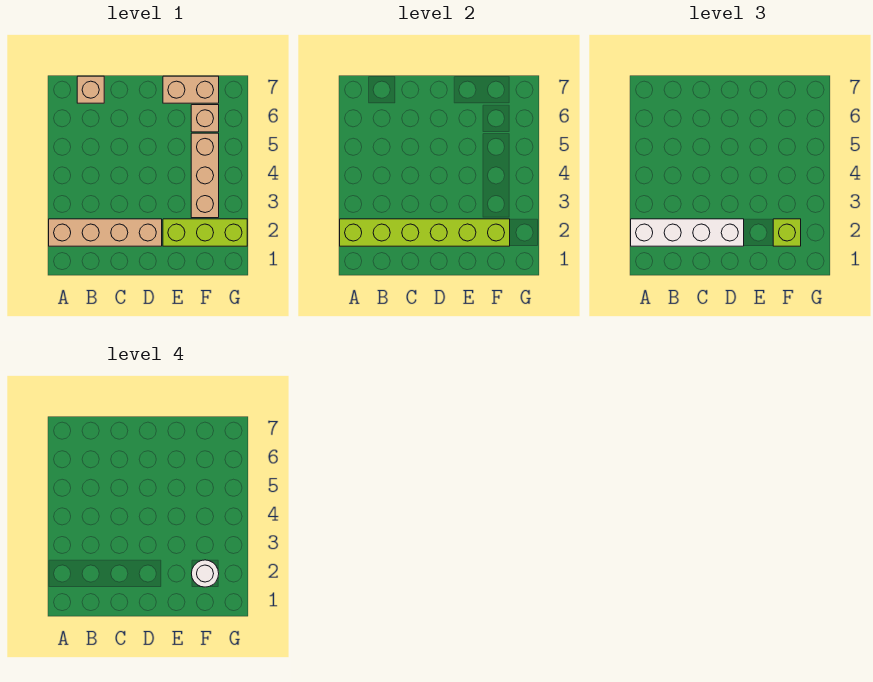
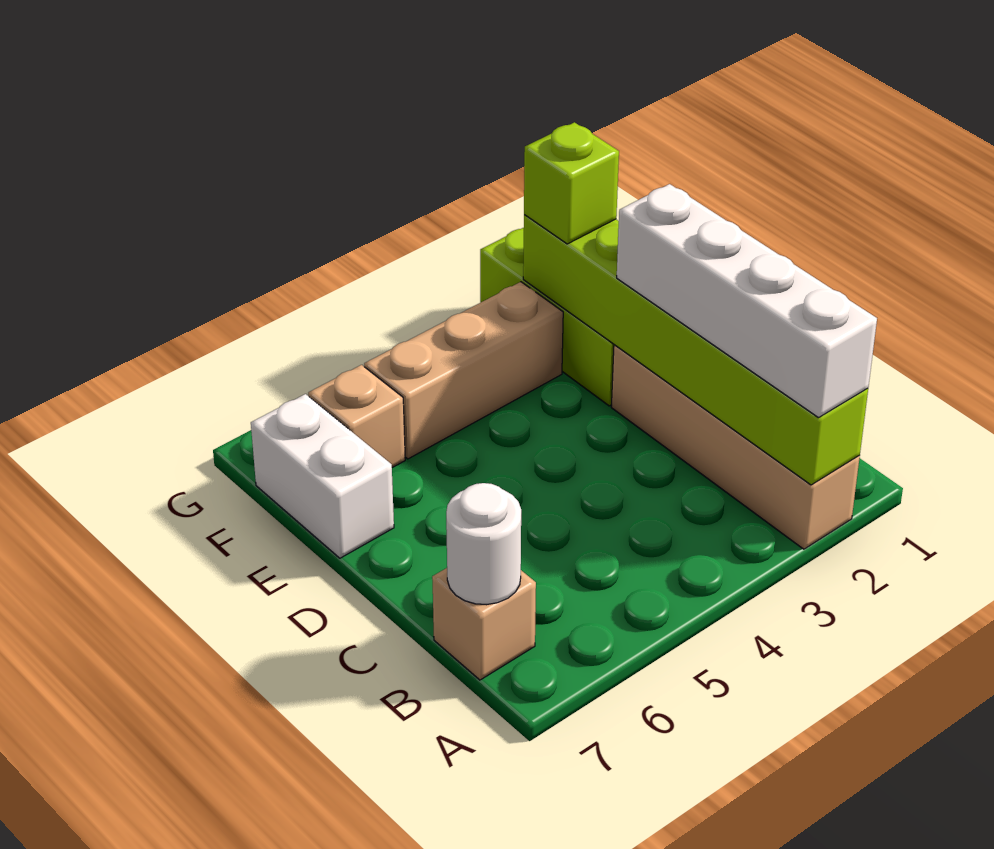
tan brick E7:F7 level 1 -> white brick E7:F7 level 1
white round brick F2 level 4 -> white round brick B7 level 2

